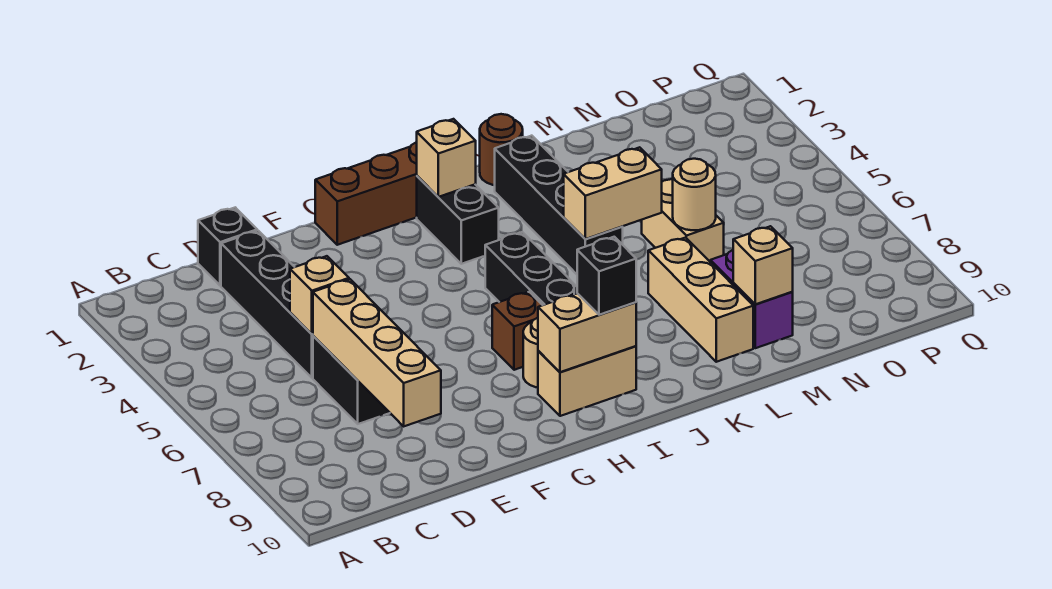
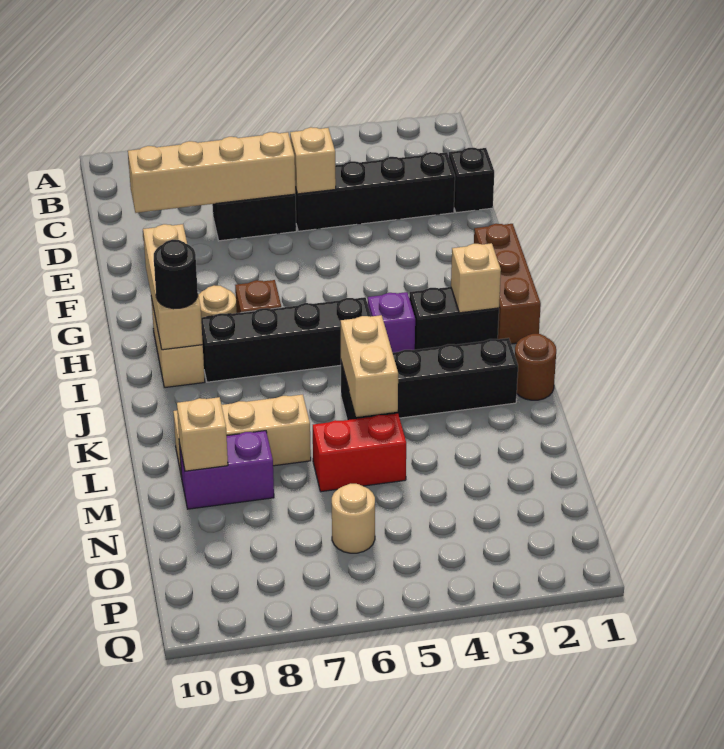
tan brick H9:I9 level 2 -> tan brick G9:I9 level 2
none -> purple brick I4 level 1
black brick I9 level 3 -> black round brick I9 level 3
tan brick M5:M6 level 1 -> red brick M5:M6 level 1
tan round brick M6 level 2 -> tan round brick O6 level 1

